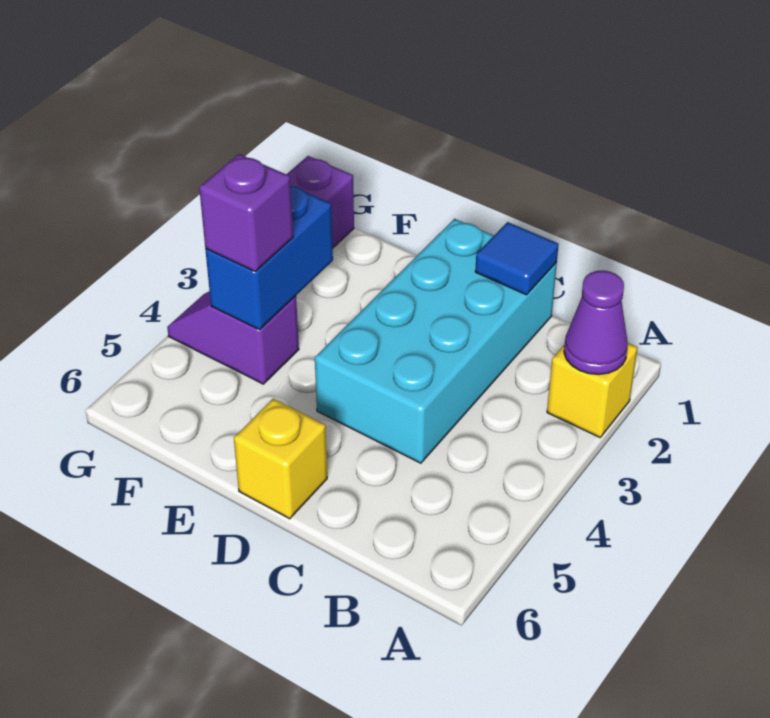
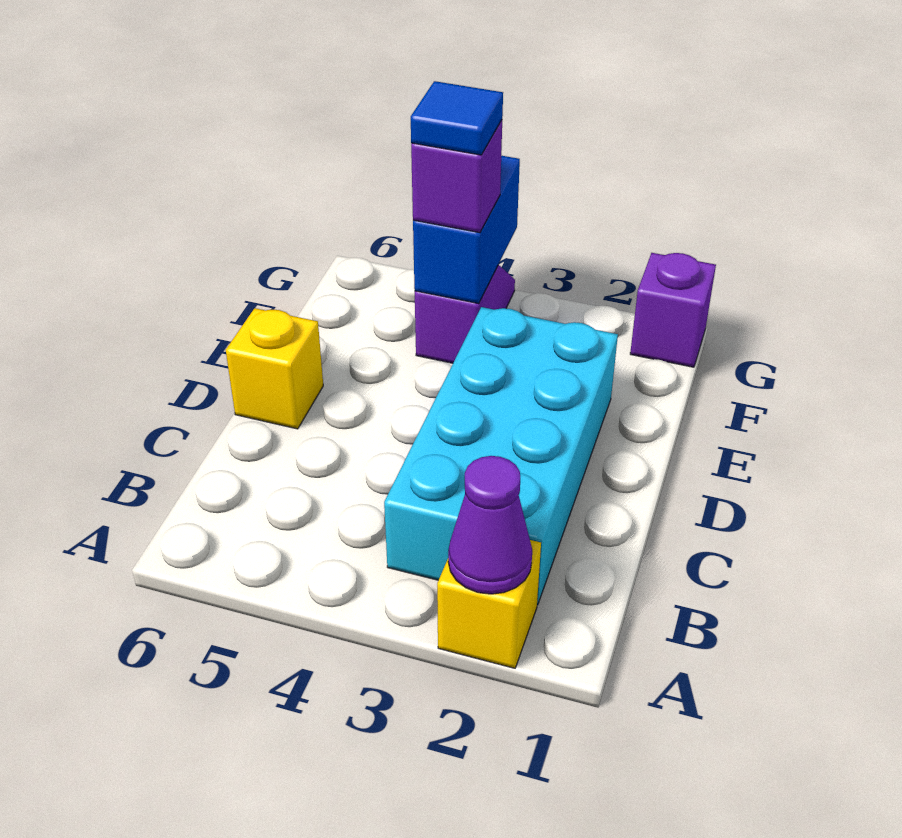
cyan brick C1:D4 level 1 -> cyan brick B2:E3 level 1
blue tile C1 level 2 -> blue tile F4 level 4
blue brick F3:F4 level 2 -> blue brick F4:G4 level 2

